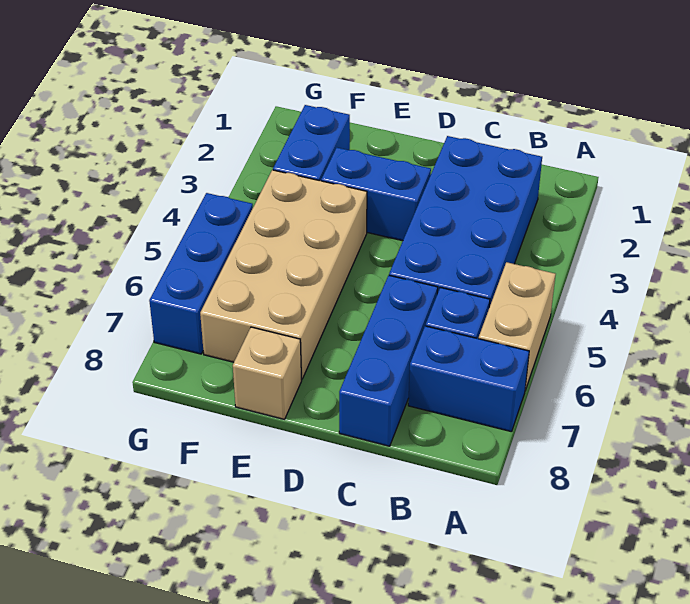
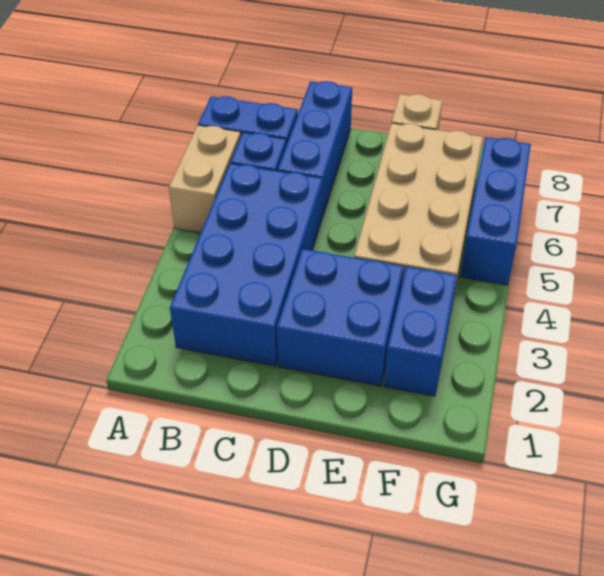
blue brick D3:E3 level 1 -> blue brick D2:E3 level 1

